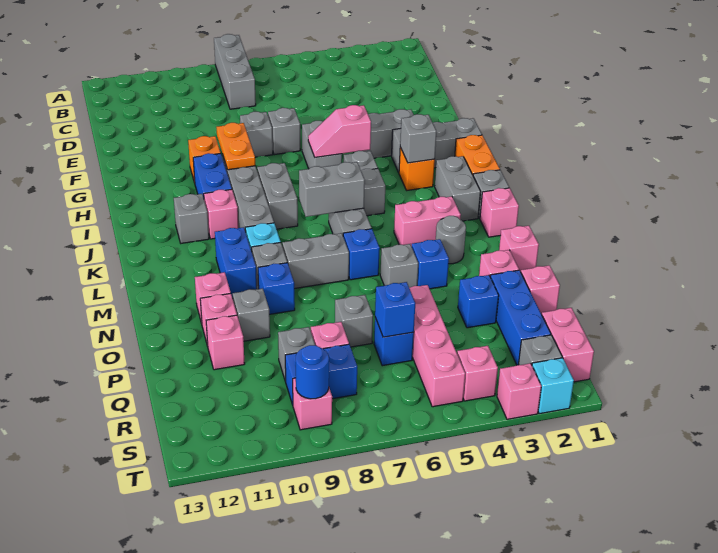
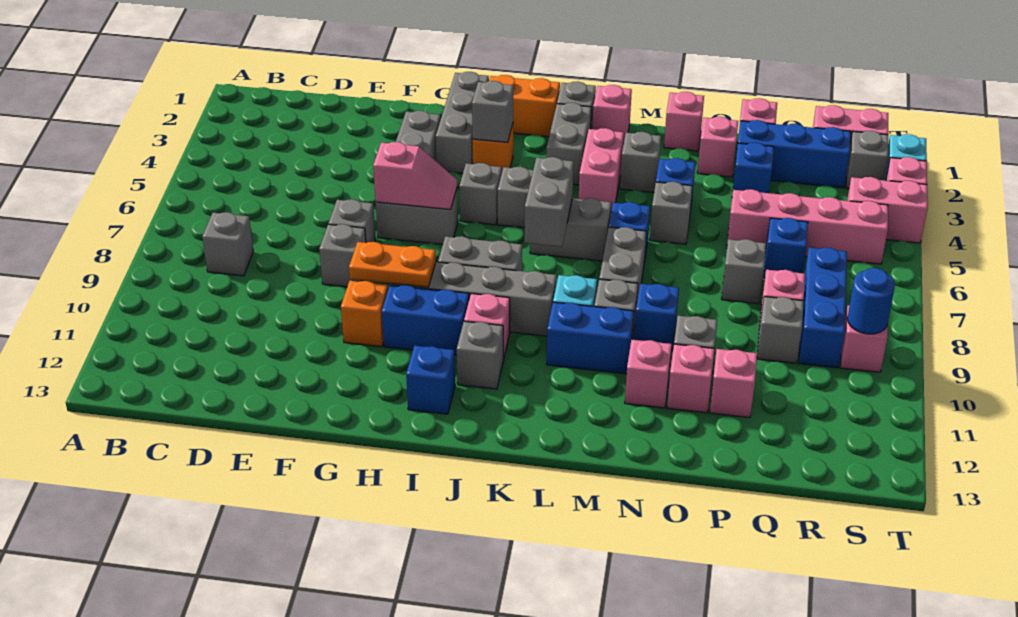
grey brick A8:C8 level 1 -> grey brick C8 level 1
pink slope H5:H6 level 2 top 5 -> pink slope G6:H6 level 2 top G
grey brick J2:K2 level 1 -> grey brick K2:K3 level 1
grey round brick M3 level 1 -> grey brick M3 level 1
blue brick Q6 level 2 -> blue brick I12 level 1
blue brick R8:R9 level 1 -> blue brick R7:R9 level 1
pink brick S4 level 1 -> pink brick S4:T4 level 1

